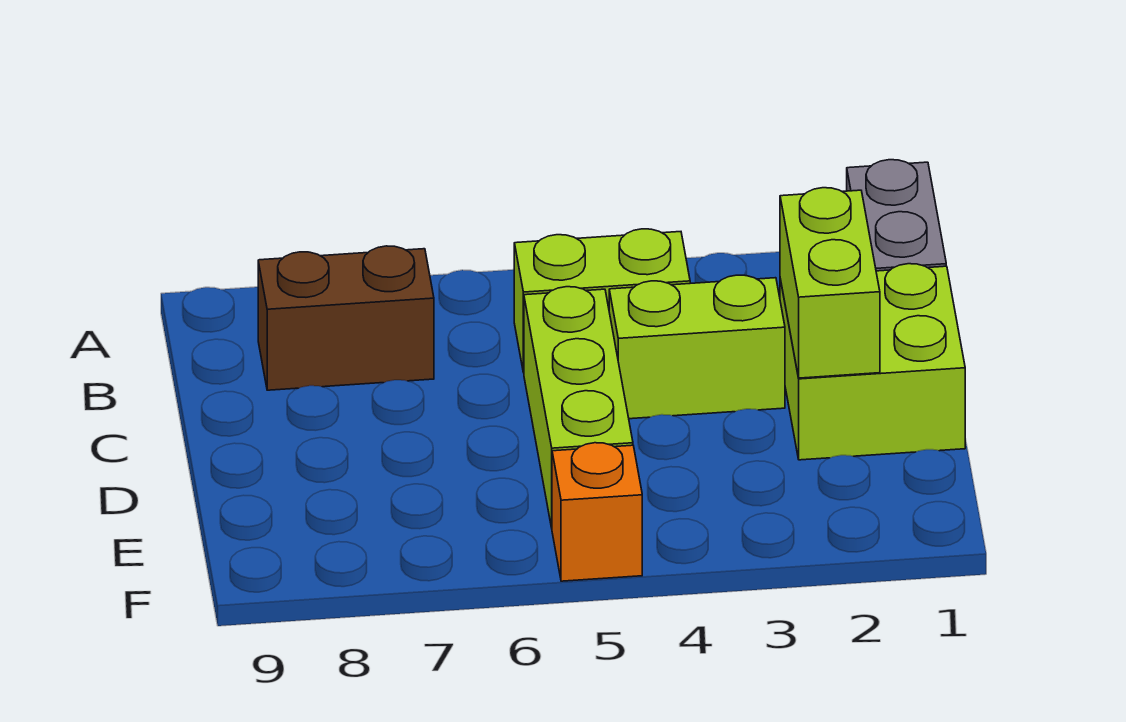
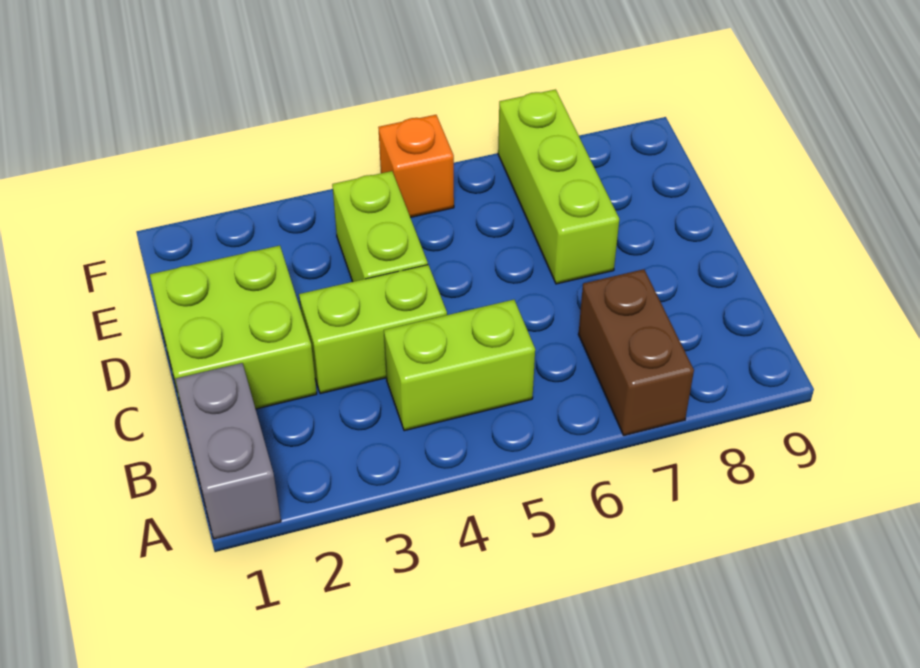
brown brick B7:B8 level 1 -> brown brick A7:B7 level 1
lime brick C2:D2 level 2 -> lime brick D4:E4 level 1
lime brick C5:E5 level 1 -> lime brick D7:F7 level 1

